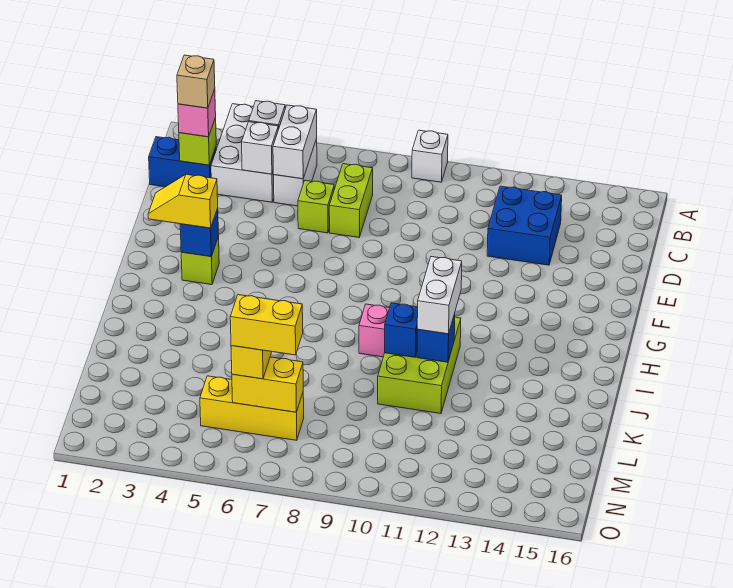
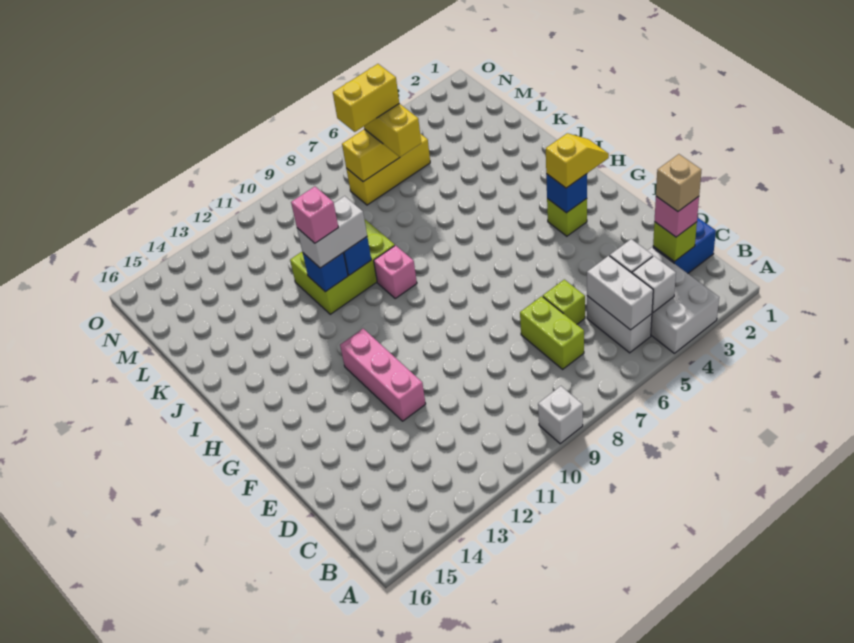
blue brick C12:D13 level 1 -> none
none -> pink brick E12:G12 level 1
lime brick I10:K11 level 1 -> lime brick J9:K11 level 1
white brick I11:J11 level 3 -> white brick J10:J11 level 3
none -> pink brick J11 level 4

